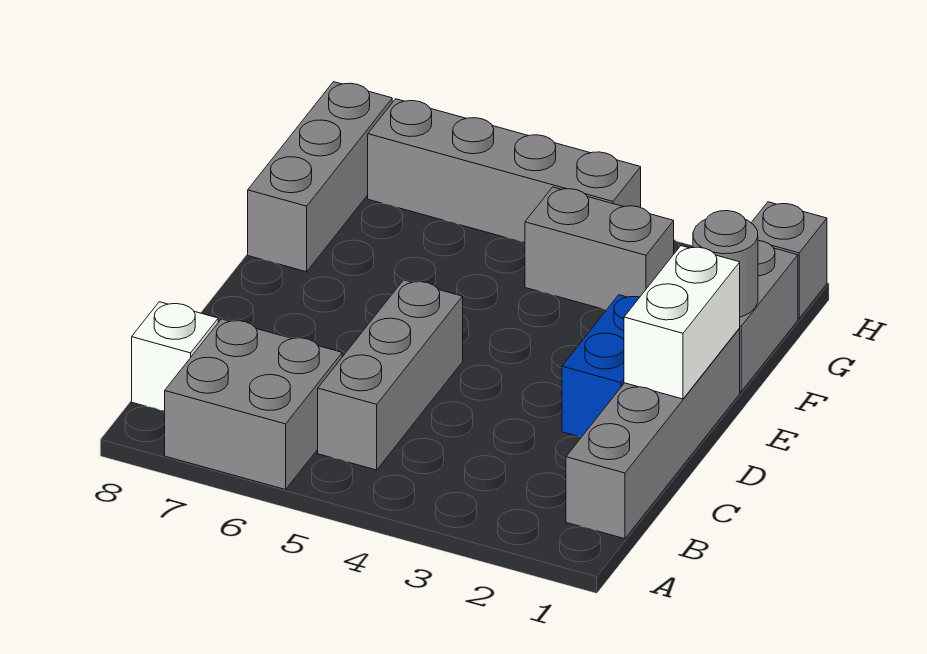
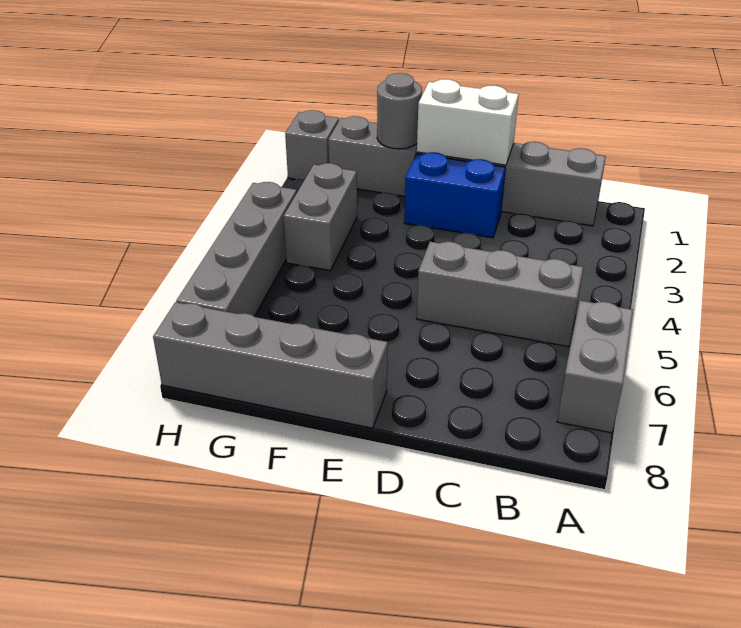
grey brick A6:B7 level 1 -> grey brick A6:A7 level 1
white brick B8 level 1 -> none
grey brick F8:H8 level 1 -> grey brick E8:H8 level 1

